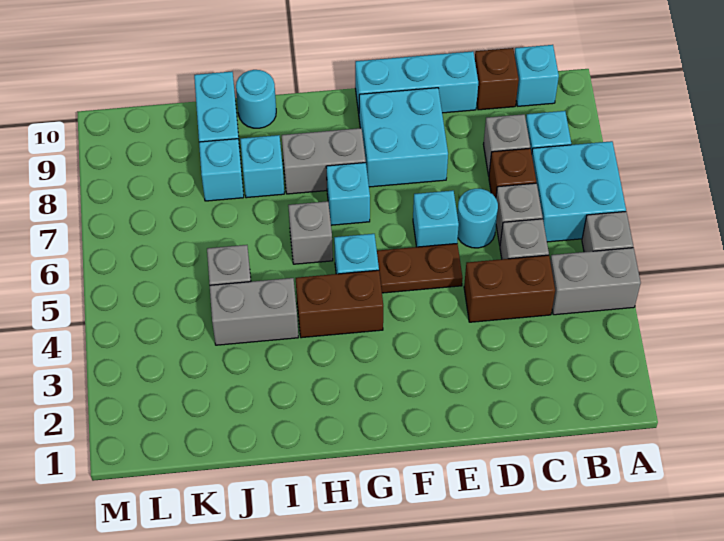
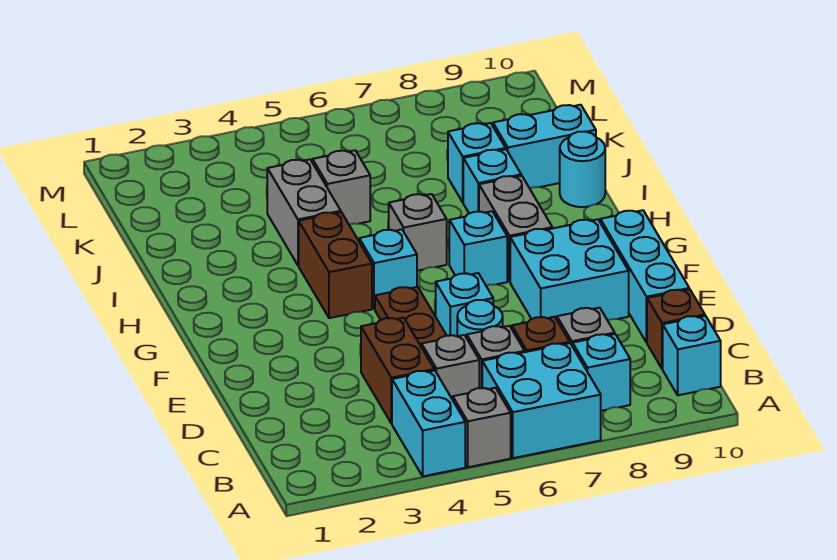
grey brick A4:B4 level 1 -> cyan brick A4:B4 level 1

